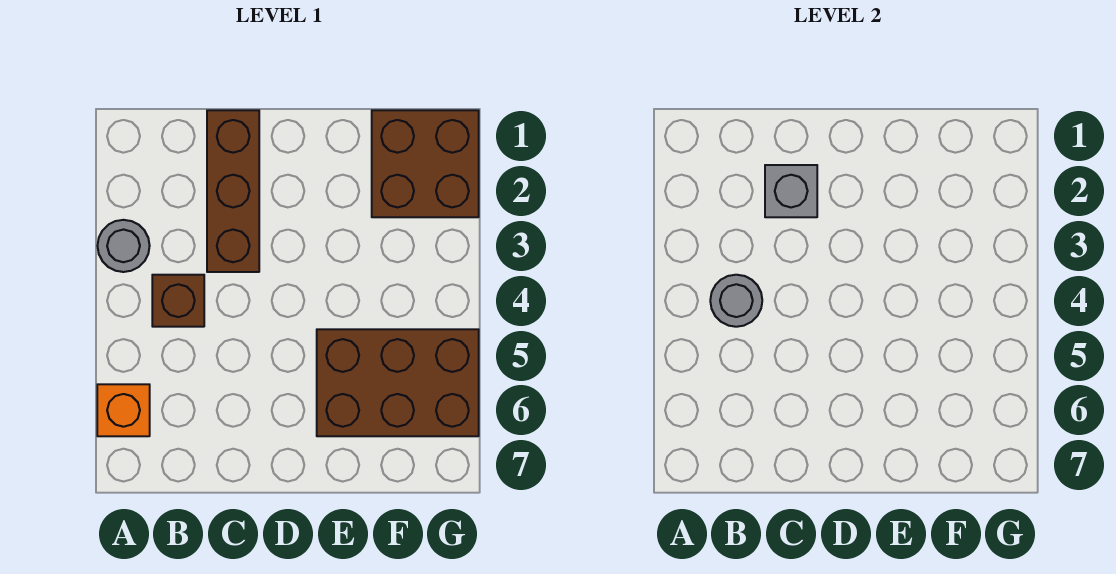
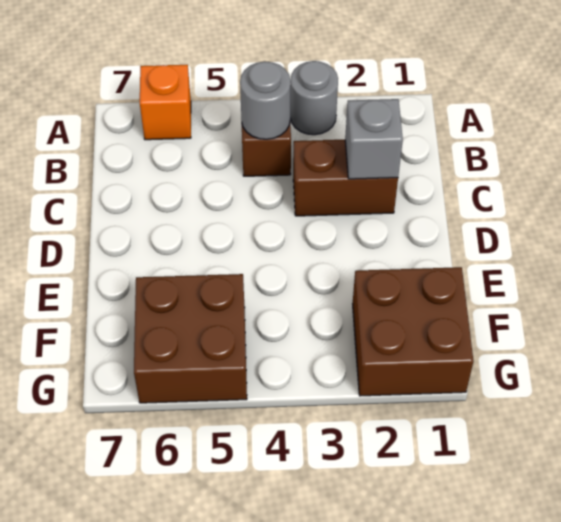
brown brick C1:C3 level 1 -> brown brick C2:C3 level 1
brown brick E5:G6 level 1 -> brown brick F5:G6 level 1

